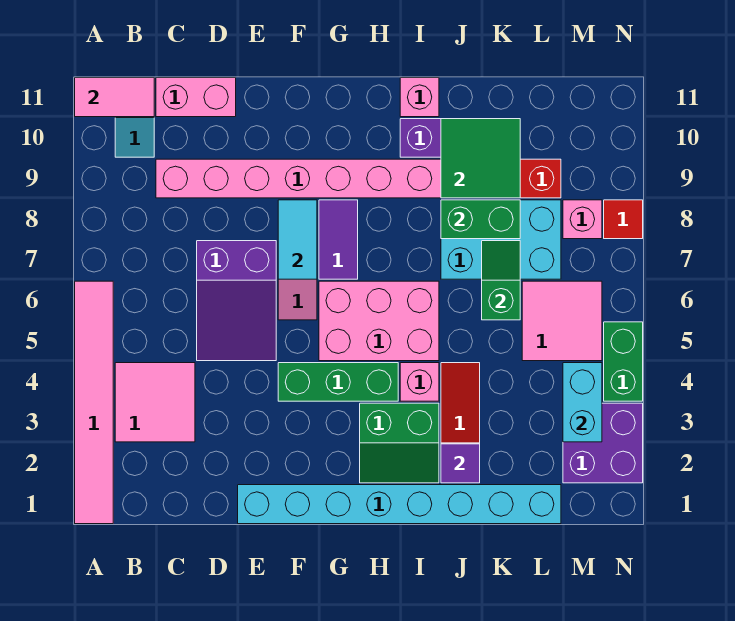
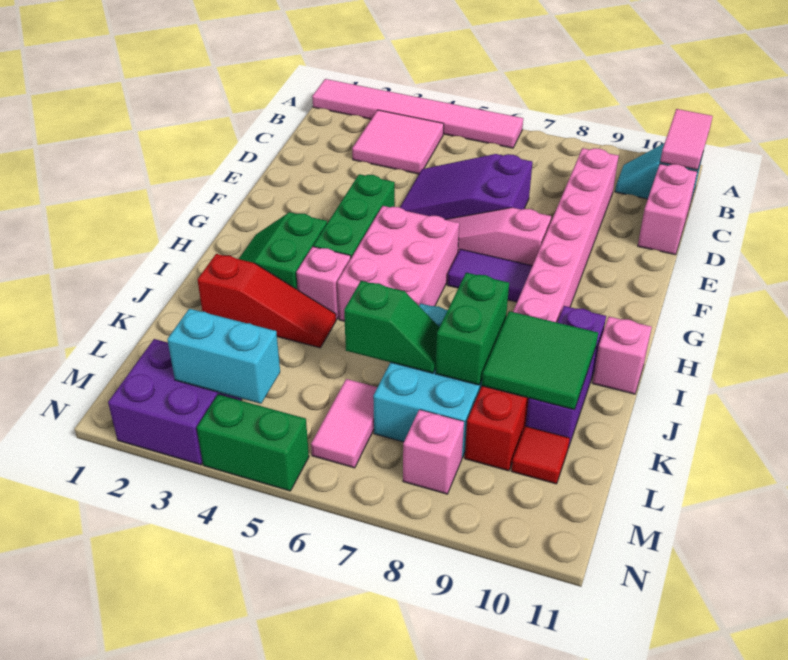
cyan brick E1:L1 level 1 -> none
cyan tile F7:F8 level 2 -> none
purple tile J2 level 2 -> none
pink tile L5:M6 level 1 -> pink tile L6:M6 level 1
red tile N8 level 1 -> red tile L10 level 1

